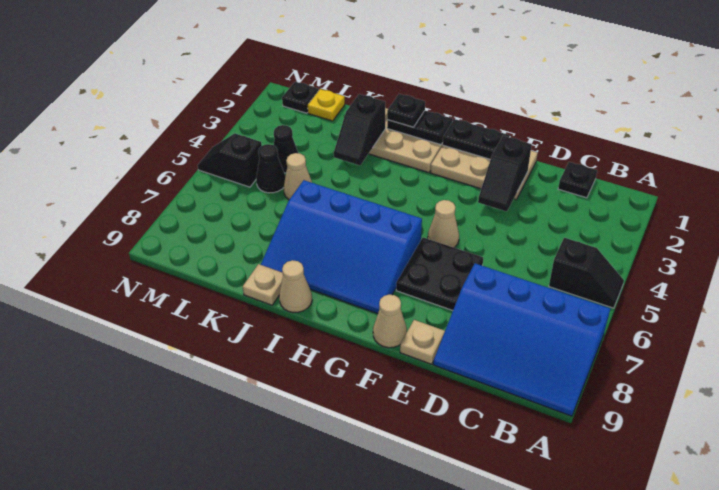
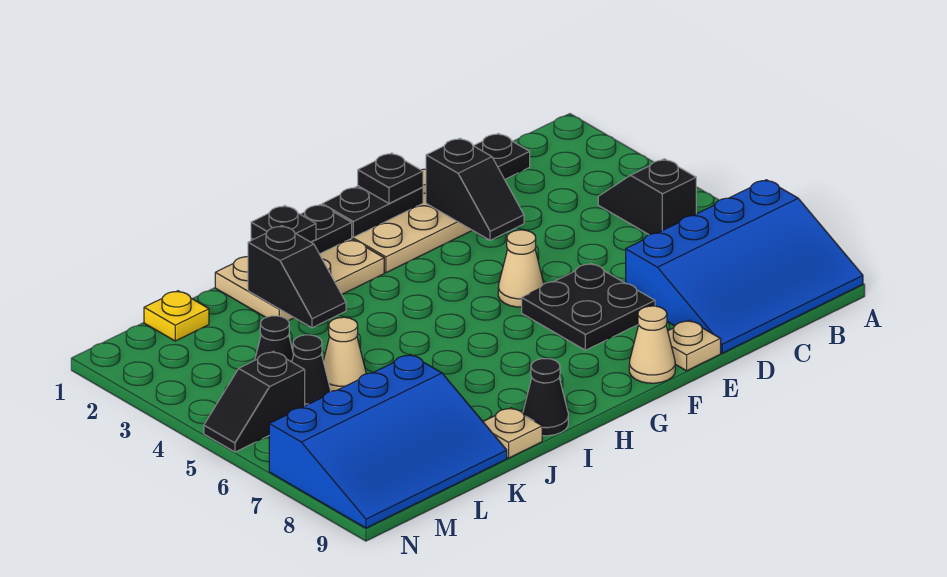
black slope A5:B5 level 1 top B -> black slope B4:B5 level 1 top 5
blue slope G6:J8 level 1 top 6 -> blue slope K7:N9 level 1 top 7
tan cone I9 level 1 -> black cone I9 level 1
black plate M1 level 1 -> black plate F1 level 3

